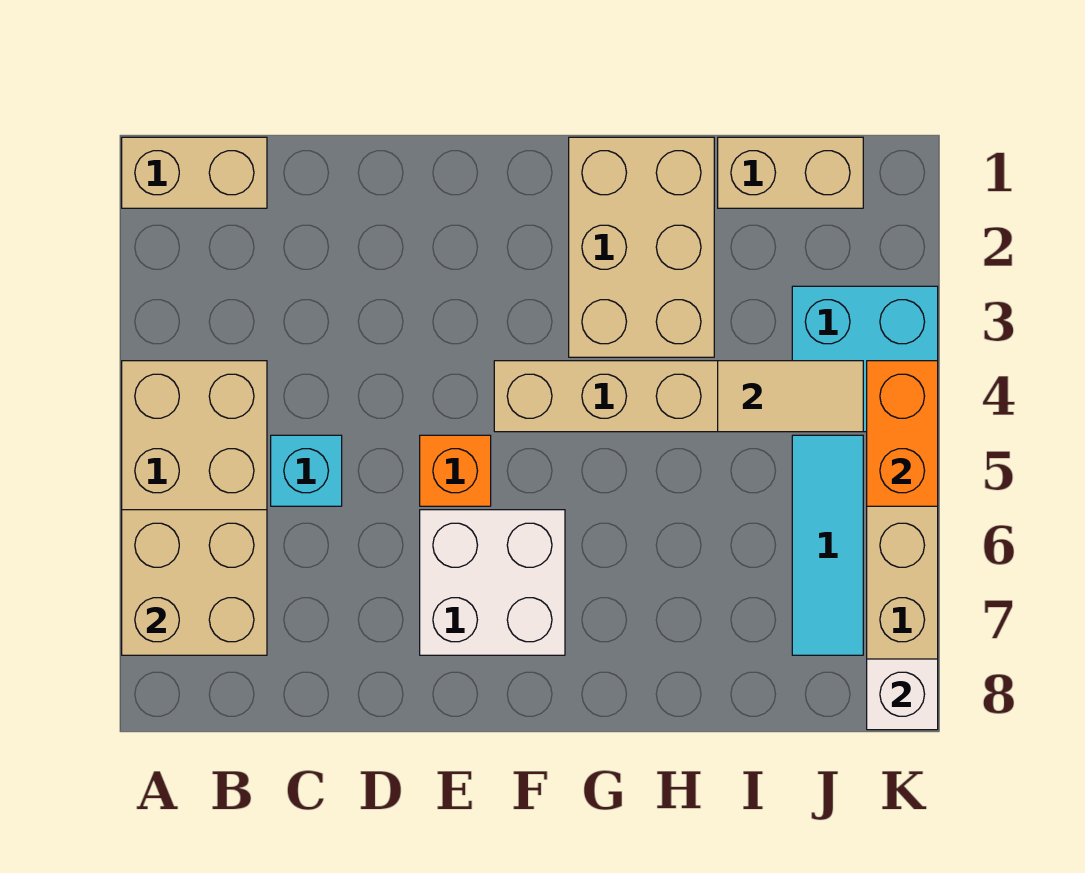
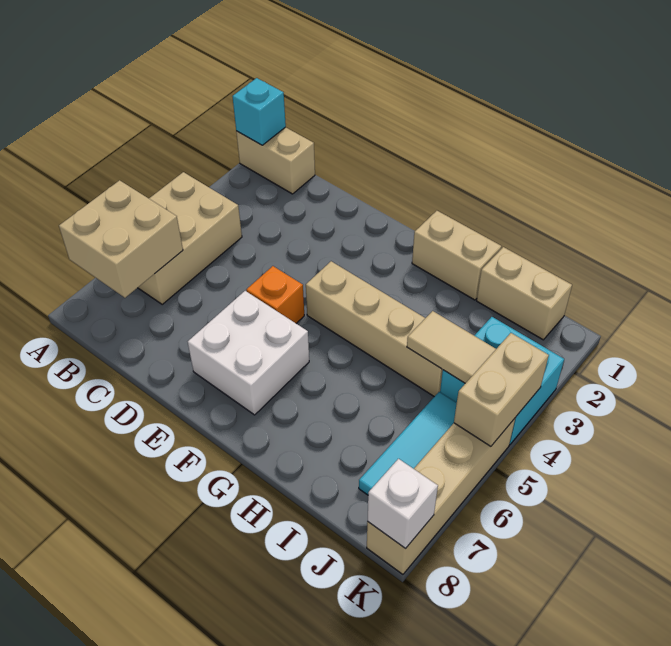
cyan brick C5 level 1 -> cyan brick A1 level 2
tan brick G1:H3 level 1 -> tan brick G1:H1 level 1
orange brick K4:K5 level 2 -> tan brick K4:K5 level 2

